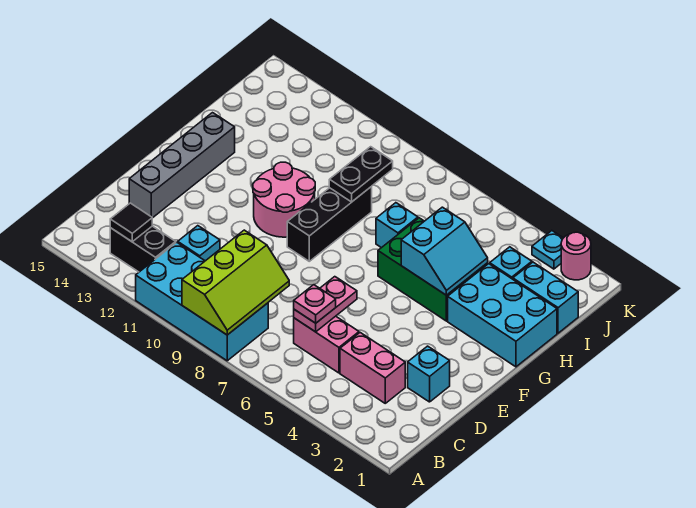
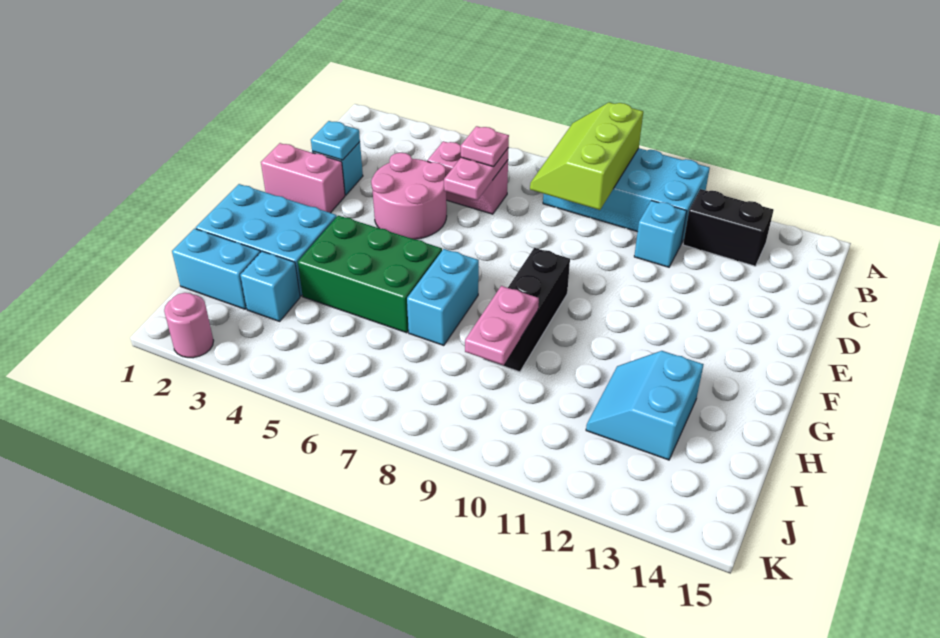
black tile B13 level 2 -> none
pink brick C3:C4 level 1 -> pink brick E1:E2 level 1
grey brick D14:G14 level 1 -> none
pink round brick F10:G11 level 1 -> pink round brick D4:E5 level 1
cyan slope G4:H5 level 2 top 5 -> cyan slope H12:I13 level 1 top 13
cyan brick H7 level 1 -> cyan brick G7:H7 level 1
black plate H9:I9 level 2 -> pink plate H9:I9 level 2
cyan plate K3 level 1 -> cyan plate D2 level 2

